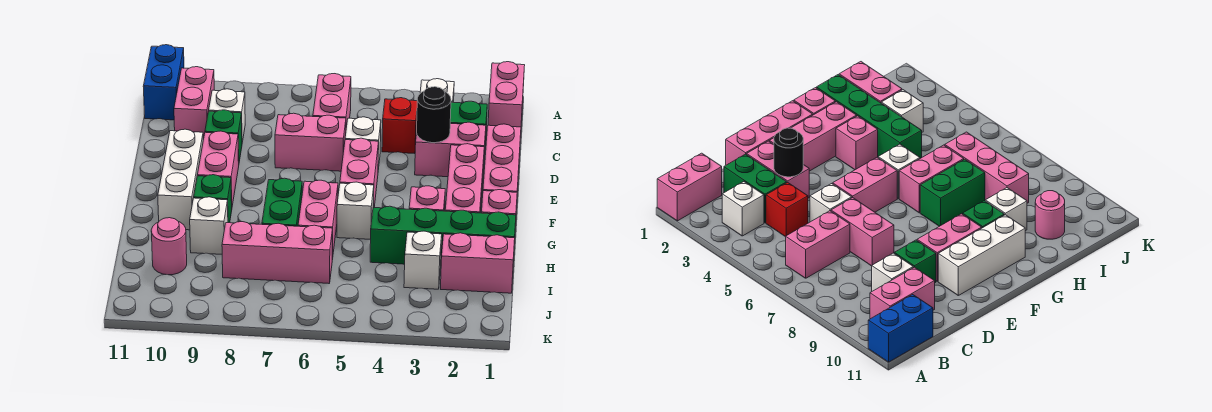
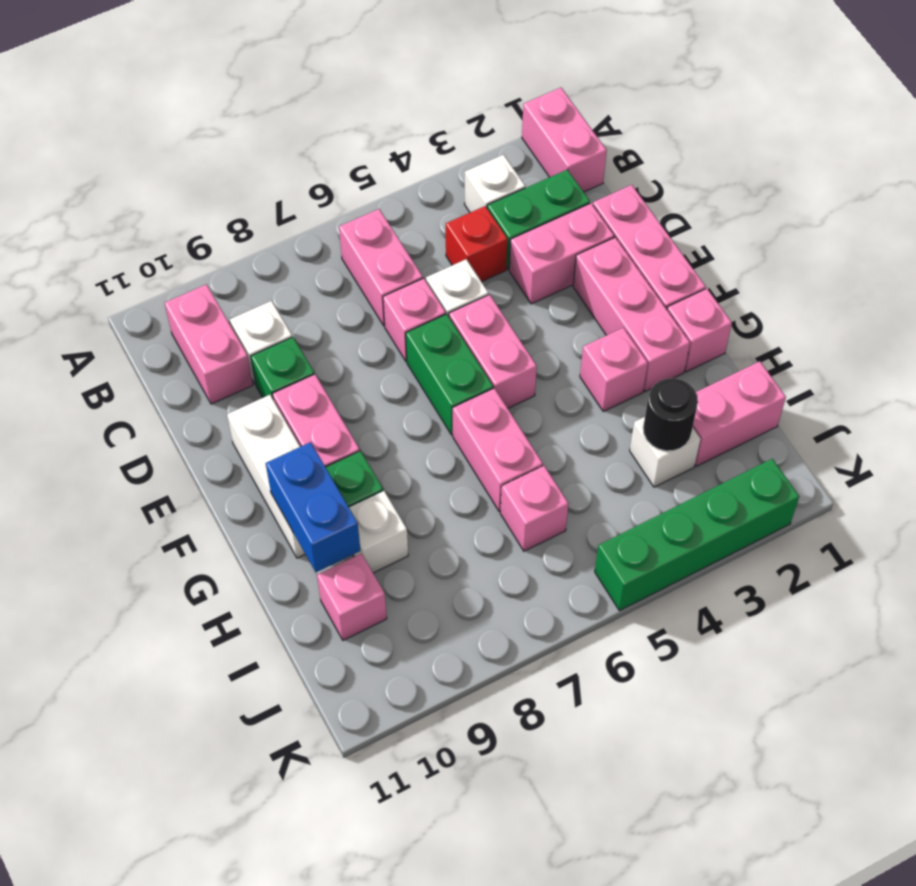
blue brick A11:B11 level 1 -> blue brick G10:H10 level 2
black round brick D3 level 2 -> black round brick I3 level 2
pink brick D6:D7 level 1 -> pink brick D6 level 1
white brick G5 level 1 -> none
green brick G7:H7 level 1 -> green brick E6:F6 level 1
green brick H1:H4 level 1 -> green brick K2:K5 level 1
pink brick I6:I8 level 1 -> pink brick I6 level 1
pink round brick I10 level 1 -> pink brick I10 level 1

